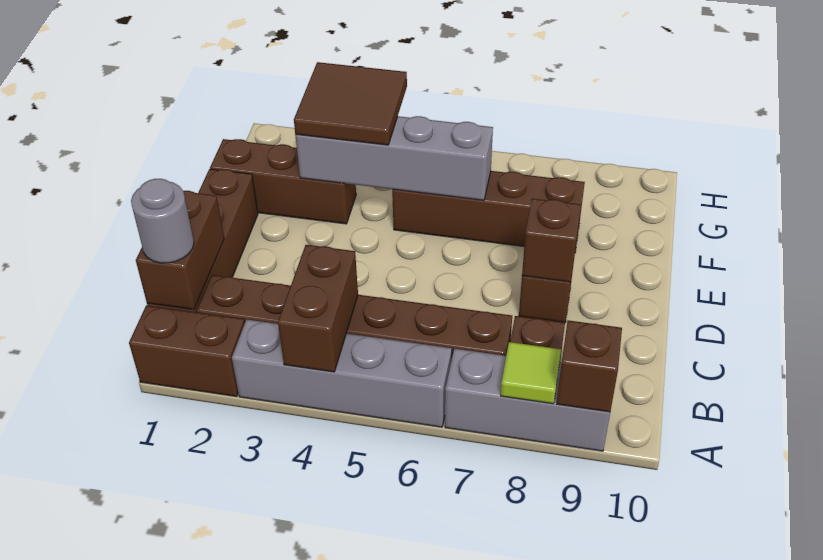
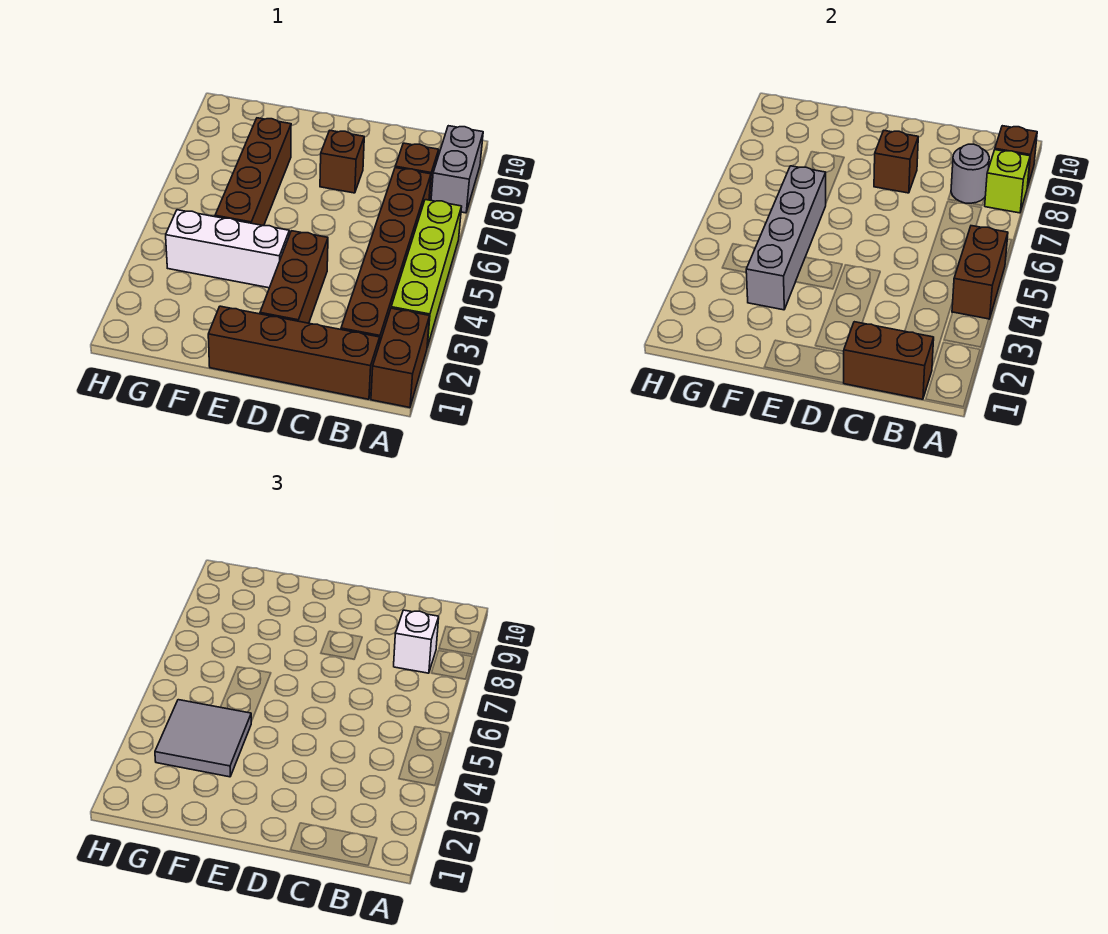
grey brick A3:A6 level 1 -> lime brick A3:A6 level 1
brown brick A4:B4 level 2 -> brown brick A4:A5 level 2
grey brick A7:A9 level 1 -> grey brick A8:A9 level 1
lime tile A8 level 2 -> lime brick A8 level 2
grey round brick B1 level 3 -> grey round brick B8 level 2
none -> white brick B8 level 3
none -> white brick E4:G4 level 1
brown brick F1:F3 level 1 -> brown brick D2:D4 level 1
brown tile F3:G4 level 3 -> grey tile F3:G4 level 3

